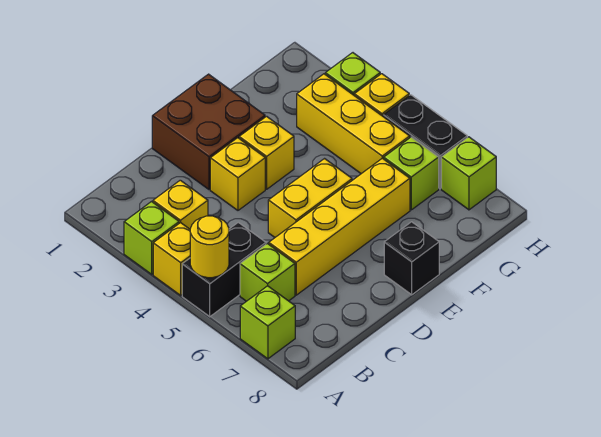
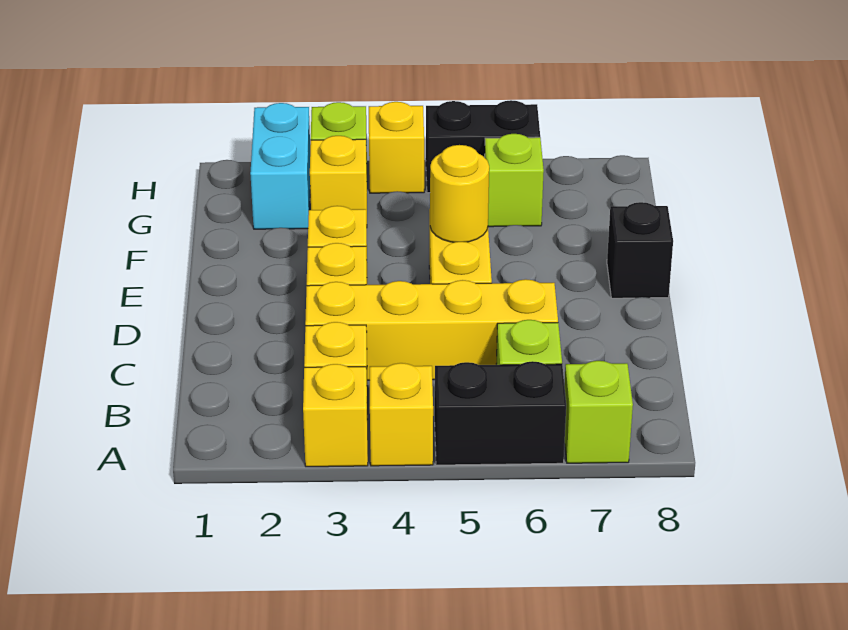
lime brick A3 level 1 -> yellow brick A3 level 1
black brick A5:B5 level 1 -> black brick A5:A6 level 1
yellow round brick A5 level 2 -> yellow round brick E5 level 2
yellow brick C6:F6 level 1 -> yellow brick C3:C6 level 1
brown brick D1:E2 level 1 -> none
none -> cyan brick G2:H2 level 1
yellow brick G3:G5 level 1 -> yellow brick G3 level 1
lime brick H7 level 1 -> none

